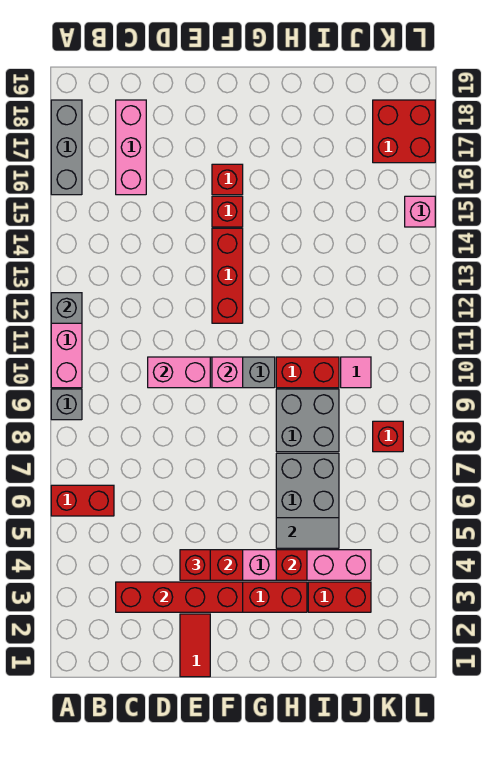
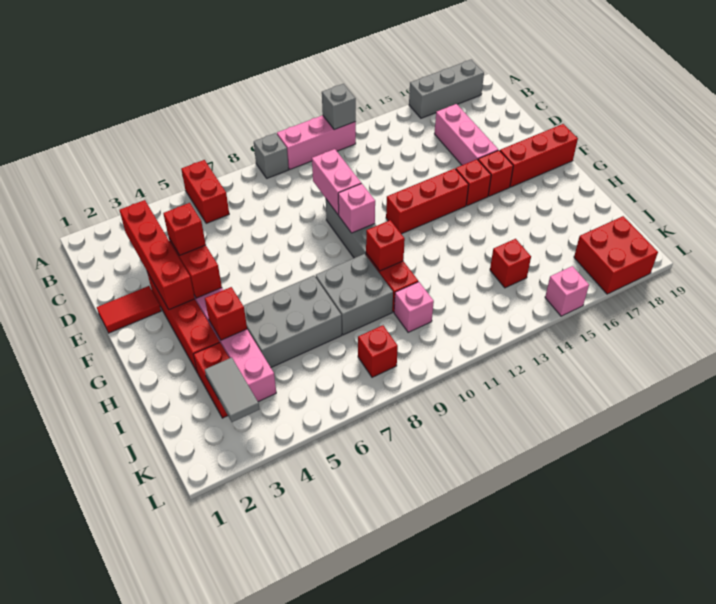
pink brick C16:C18 level 1 -> pink brick C16:E16 level 1
none -> red brick F17:F19 level 1
grey tile H5:I5 level 2 -> grey tile J3:K3 level 2
none -> red brick H10 level 2
pink tile J10 level 1 -> pink brick J10 level 1
none -> red brick J14 level 1

